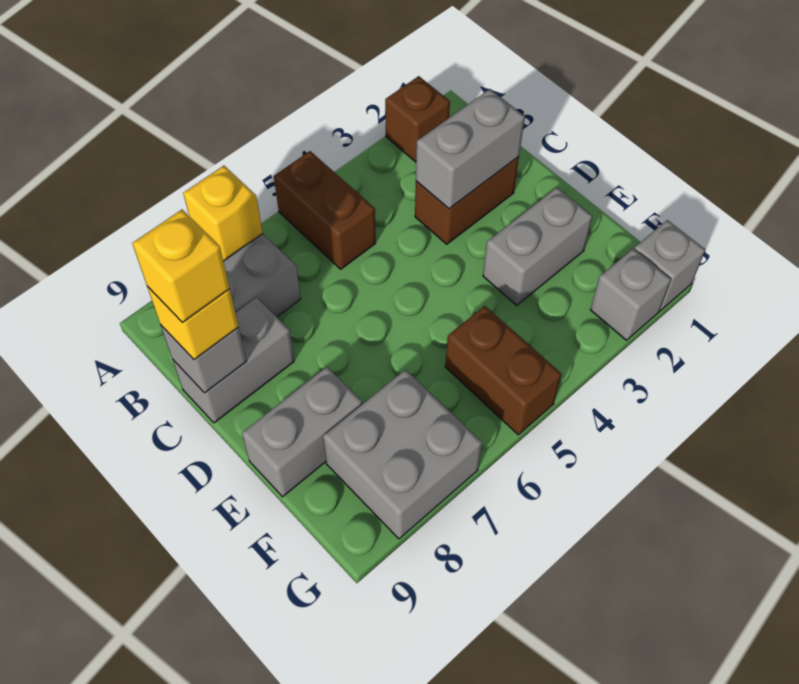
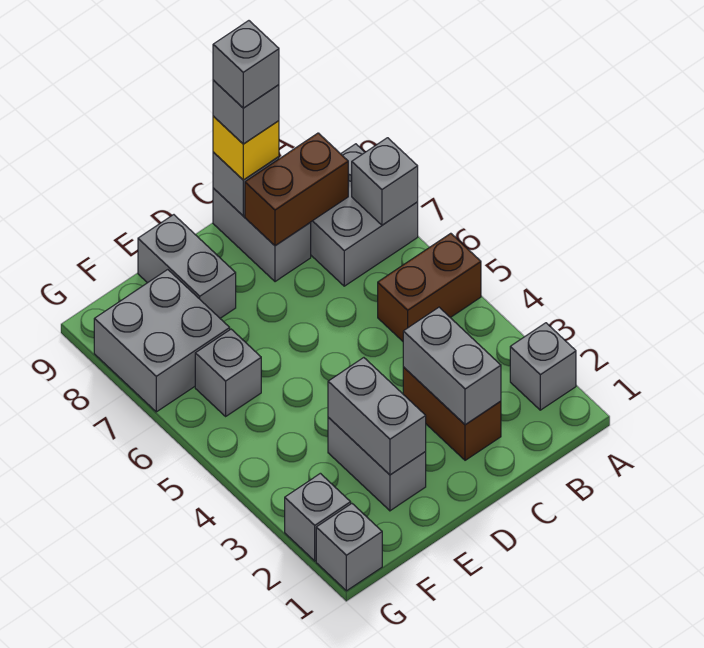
brown brick A2 level 1 -> grey brick A2 level 1
yellow brick A7 level 2 -> grey brick A7 level 2
yellow brick C9 level 4 -> grey brick C9 level 4
none -> grey brick C9 level 5
none -> grey brick E2:E3 level 2
brown brick F5:G5 level 1 -> brown brick B8:C8 level 2
none -> grey brick F6 level 1

